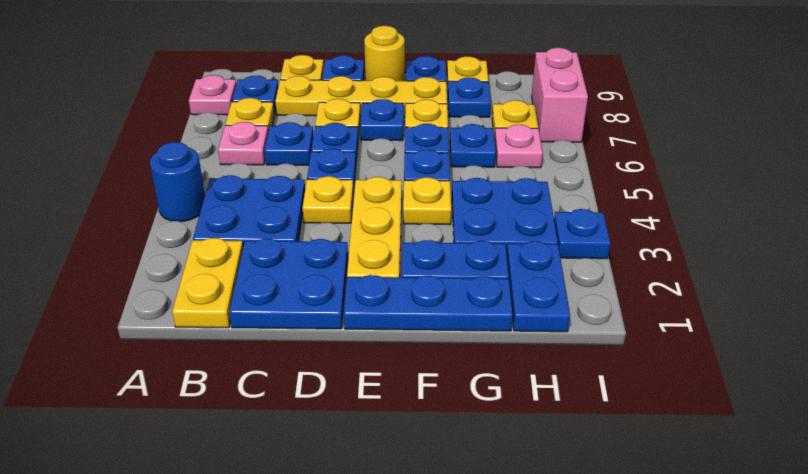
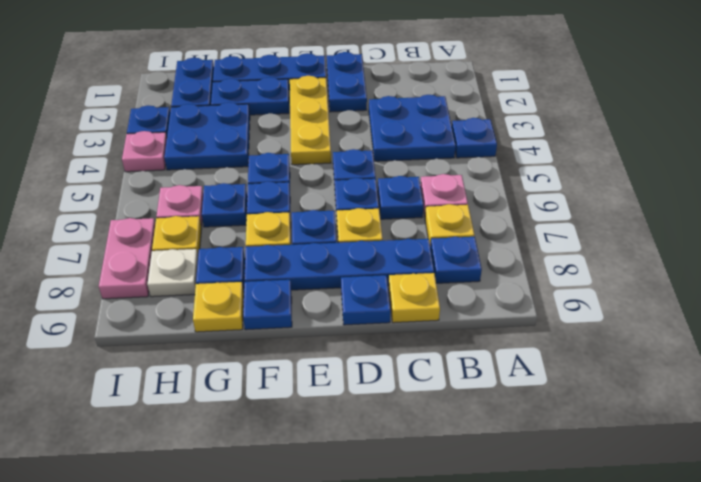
blue round brick A4 level 1 -> blue plate A4 level 1
pink plate A8 level 1 -> pink plate I4 level 1
yellow plate B1:B2 level 1 -> none
blue plate C1:D2 level 1 -> blue plate D1:D2 level 1
yellow plate C8:F8 level 1 -> blue plate C8:F8 level 1
yellow plate D4 level 1 -> none
yellow round brick E9 level 1 -> none
yellow plate F4 level 1 -> none
none -> white plate H8 level 1
pink brick I7:I8 level 1 -> pink plate I7:I8 level 1

